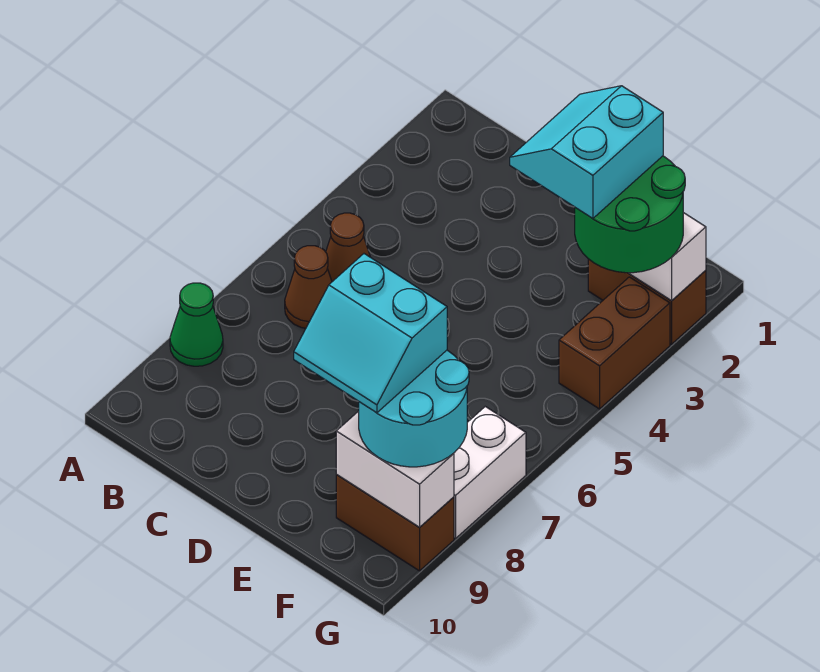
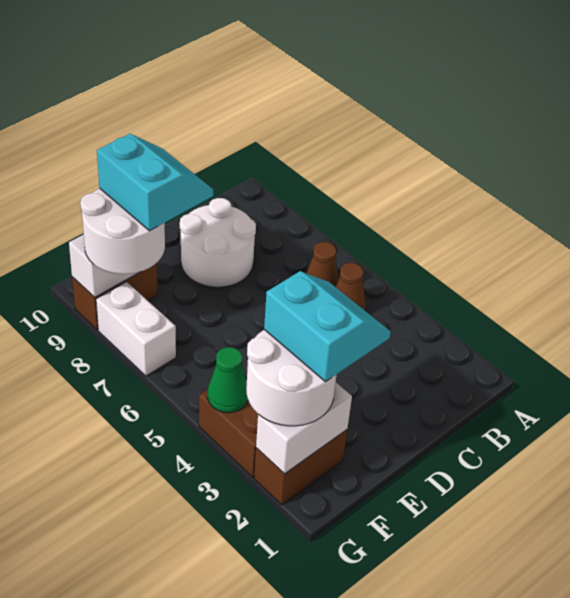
green cone A8 level 1 -> green cone G4 level 2
none -> white round brick C8:D9 level 1
cyan slope E8:F9 level 4 top 8 -> cyan slope E8:F9 level 4 top F
green round brick F2:G3 level 3 -> white round brick F2:G3 level 3
cyan round brick F8:G9 level 3 -> white round brick F8:G9 level 3

